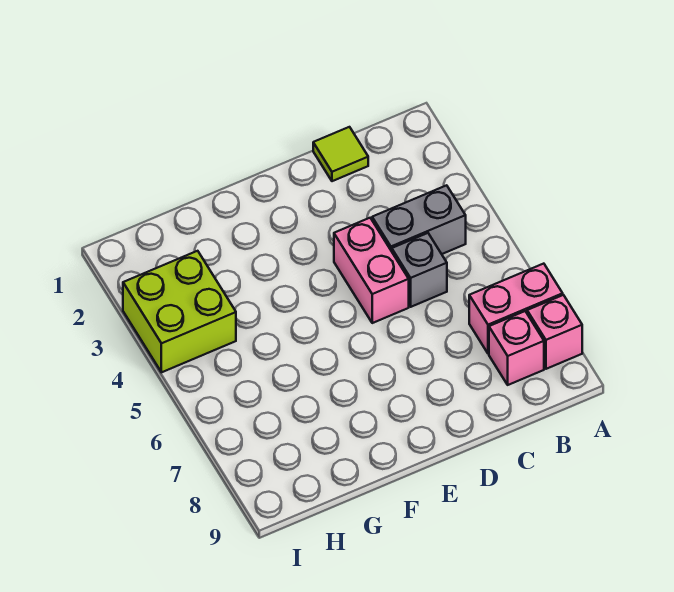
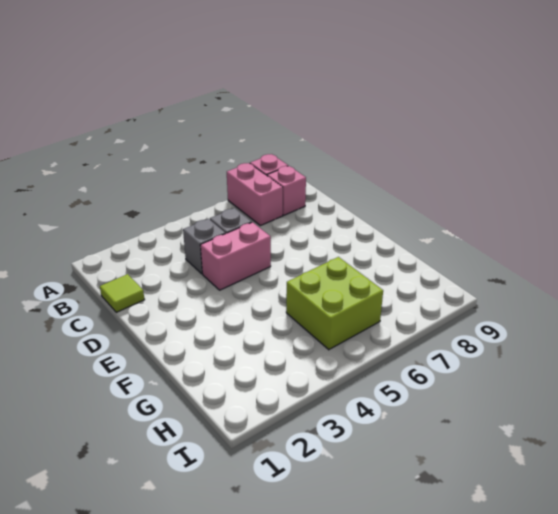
grey brick B4:C4 level 1 -> grey brick C4 level 1
lime brick H3:I4 level 1 -> lime brick G5:H6 level 1

